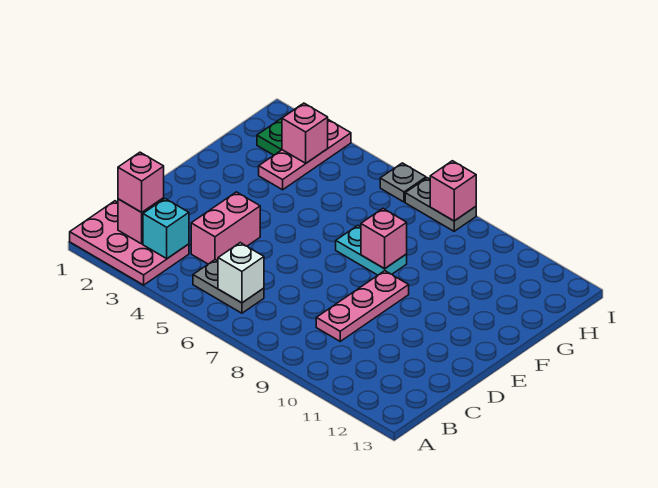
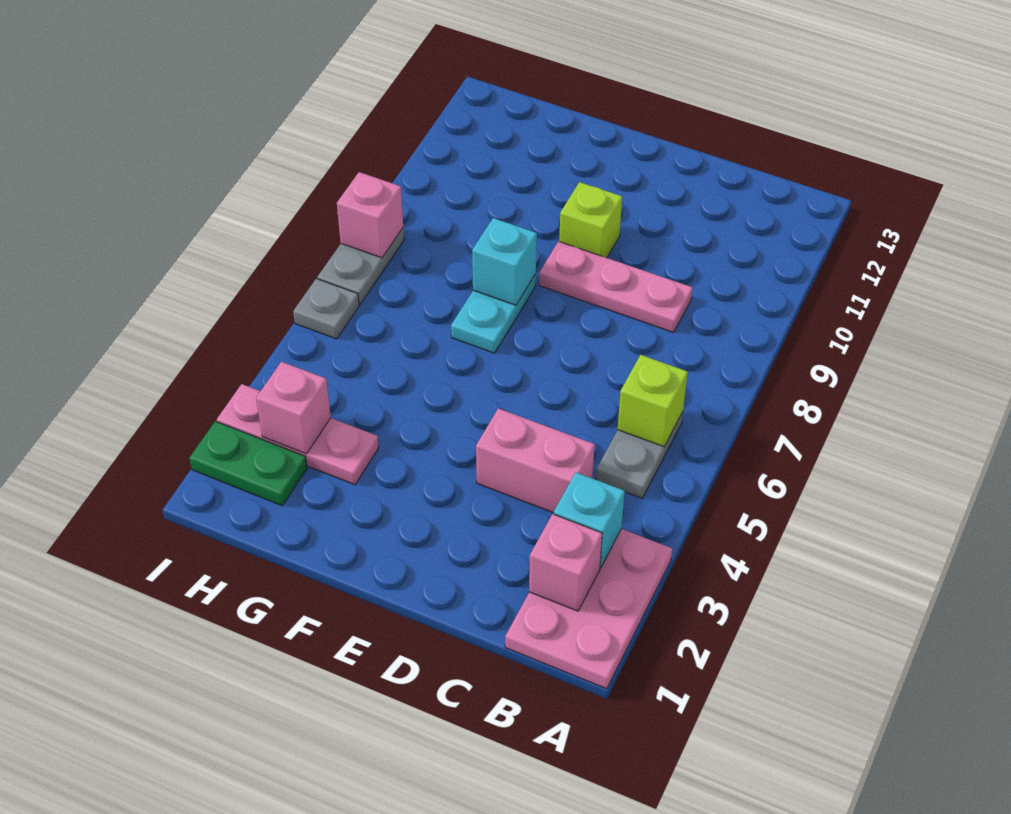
pink brick B2 level 3 -> none
white brick B6 level 2 -> lime brick B6 level 2
none -> lime brick E10 level 1
pink brick F8 level 2 -> cyan brick F8 level 2

